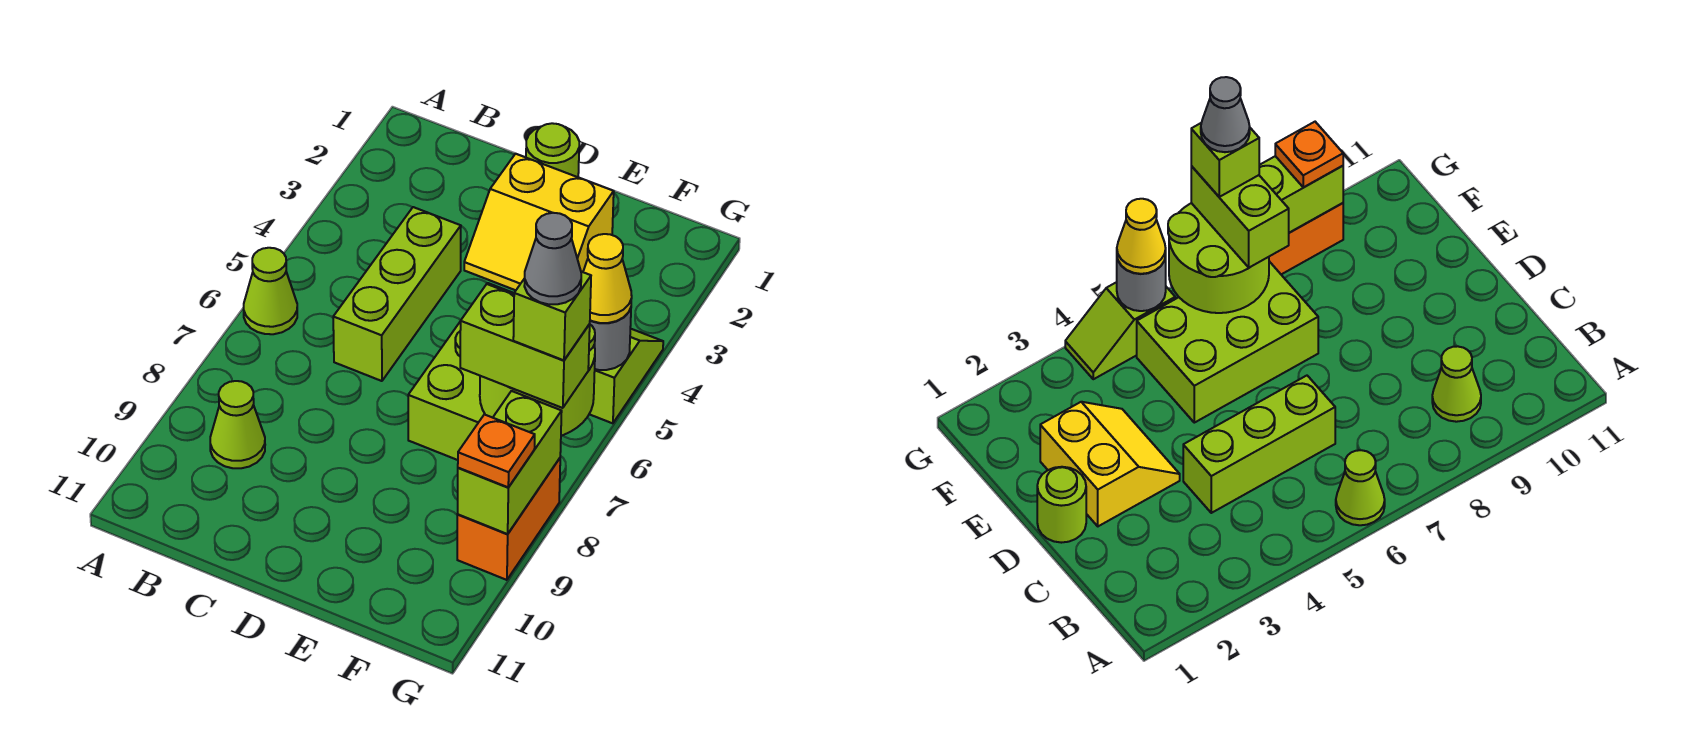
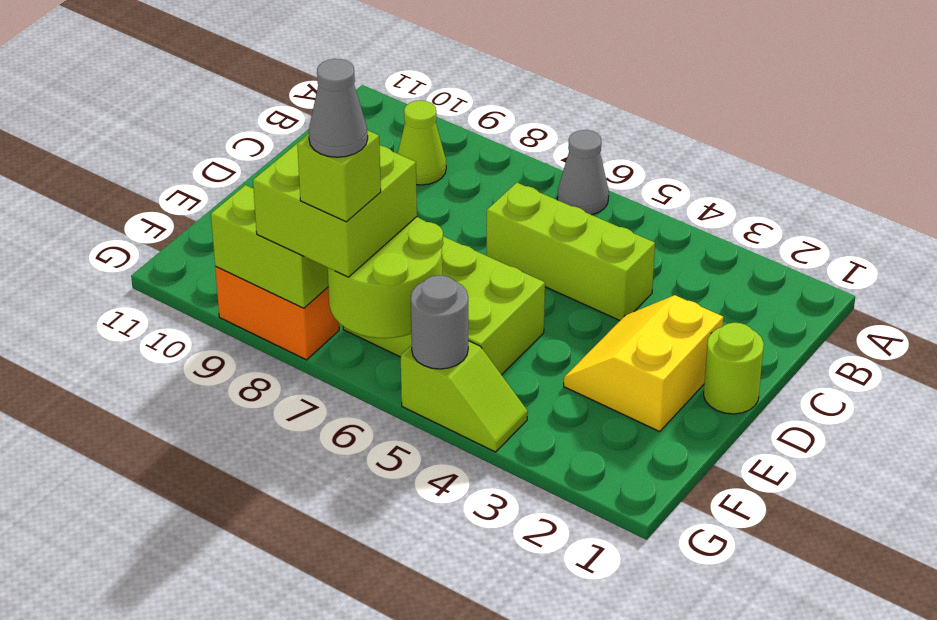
lime cone A6 level 1 -> grey cone A6 level 1
lime brick F7:G7 level 3 -> lime brick F7:G8 level 3
yellow cone G5 level 3 -> none
orange plate G9 level 3 -> none

